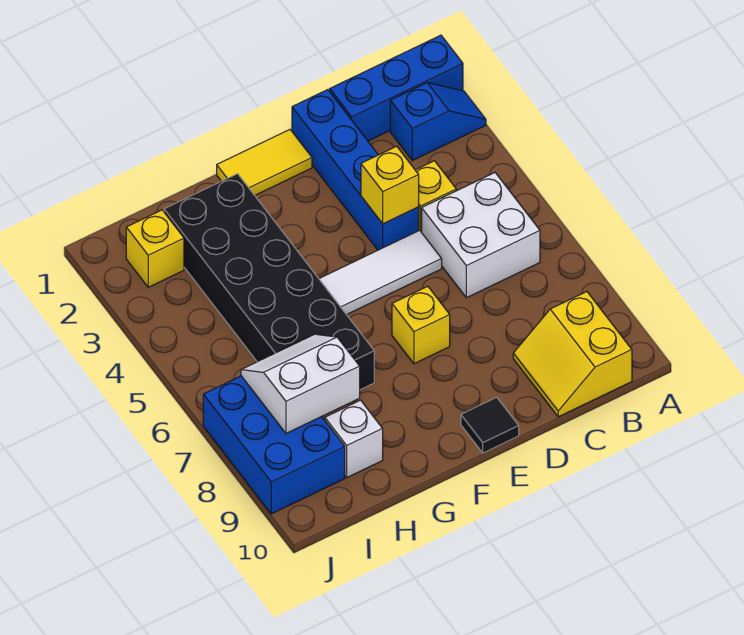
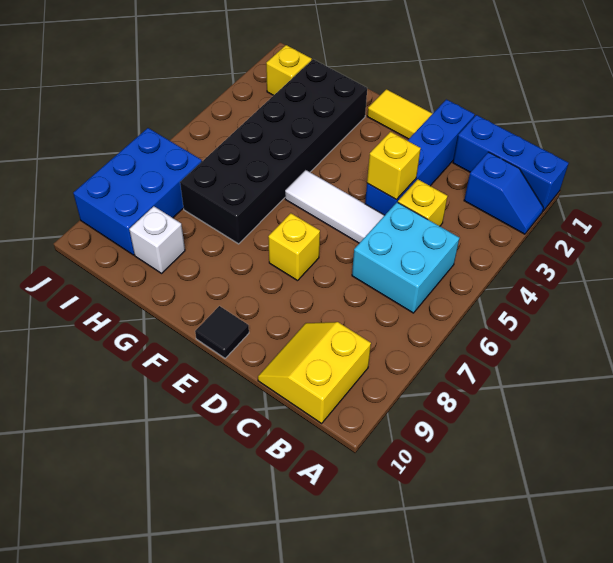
white brick B5:C6 level 1 -> cyan brick B5:C6 level 1
white slope H7:I8 level 2 top 8 -> none

